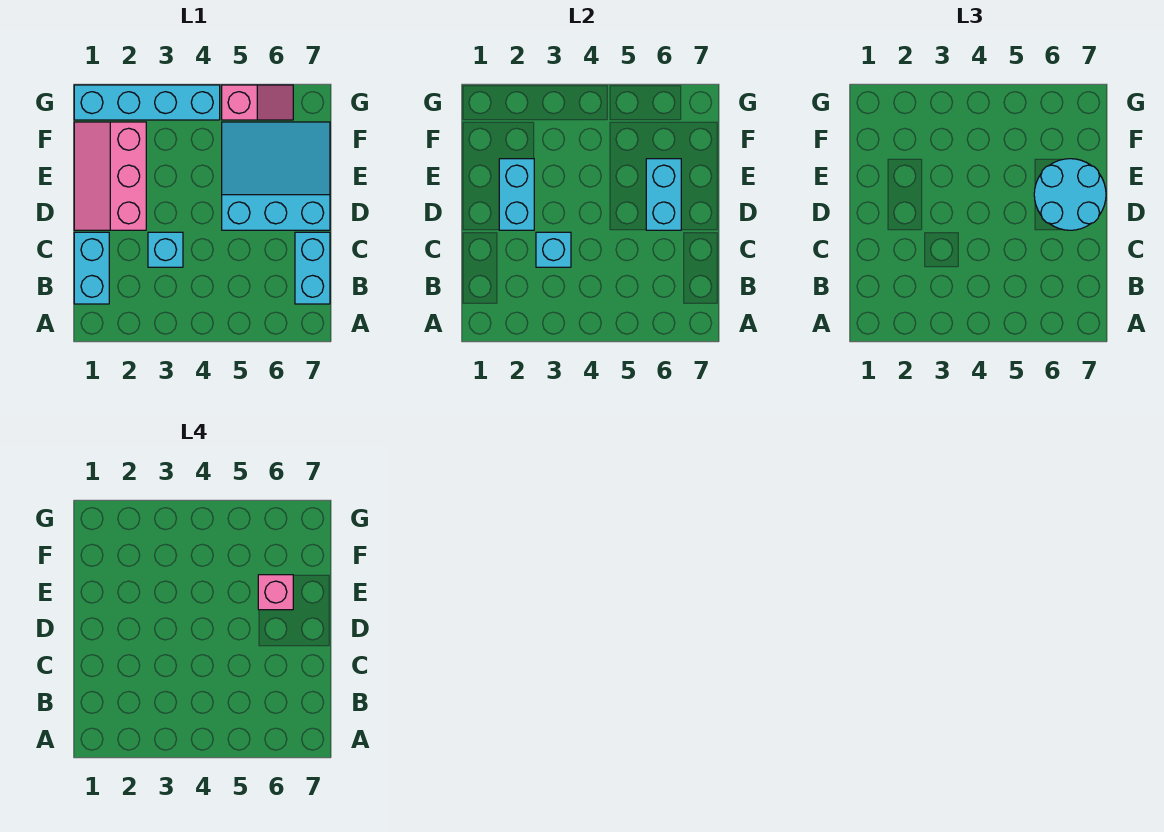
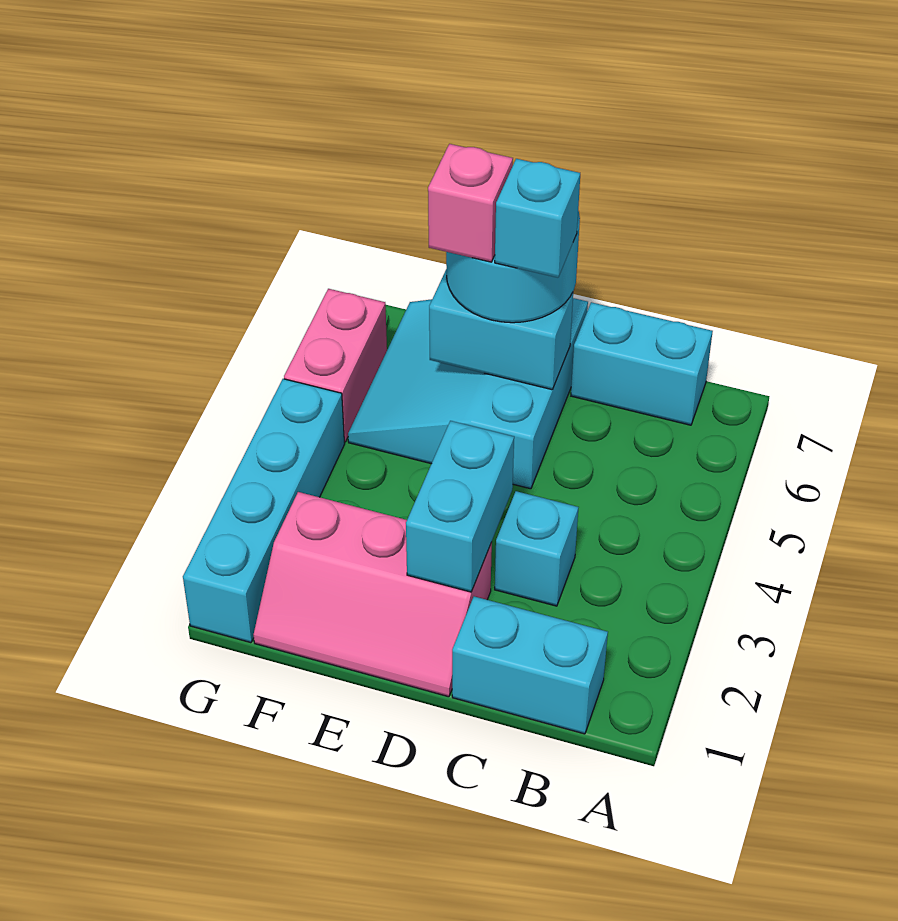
cyan brick C3 level 2 -> cyan brick D6 level 4
cyan brick D2:E2 level 2 -> cyan brick D2:D3 level 2
pink slope G5:G6 level 1 top 5 -> pink brick G5:G6 level 1

